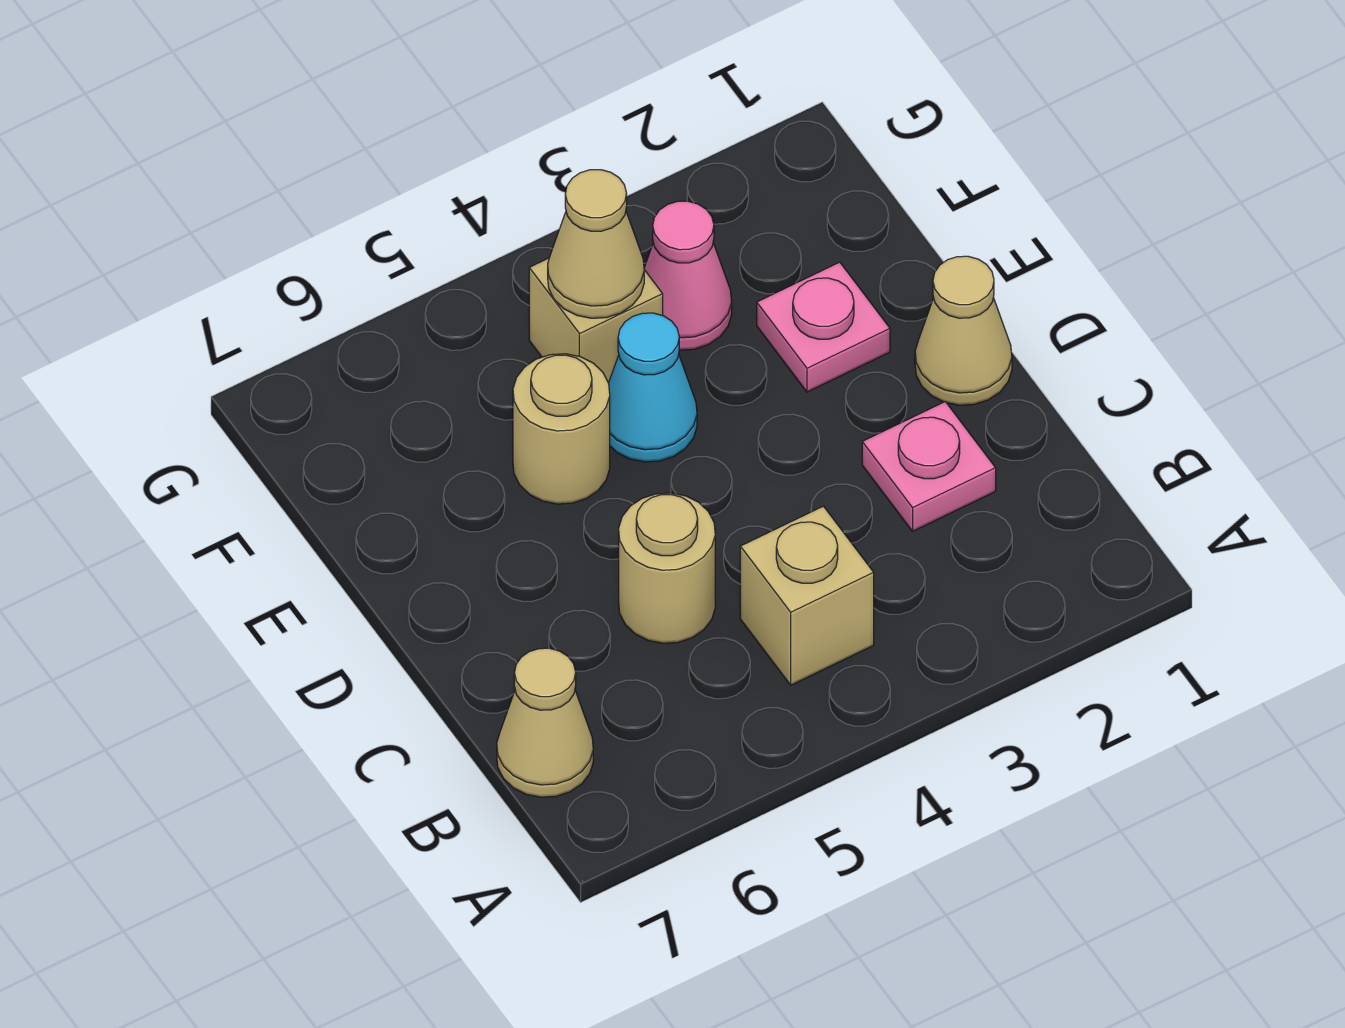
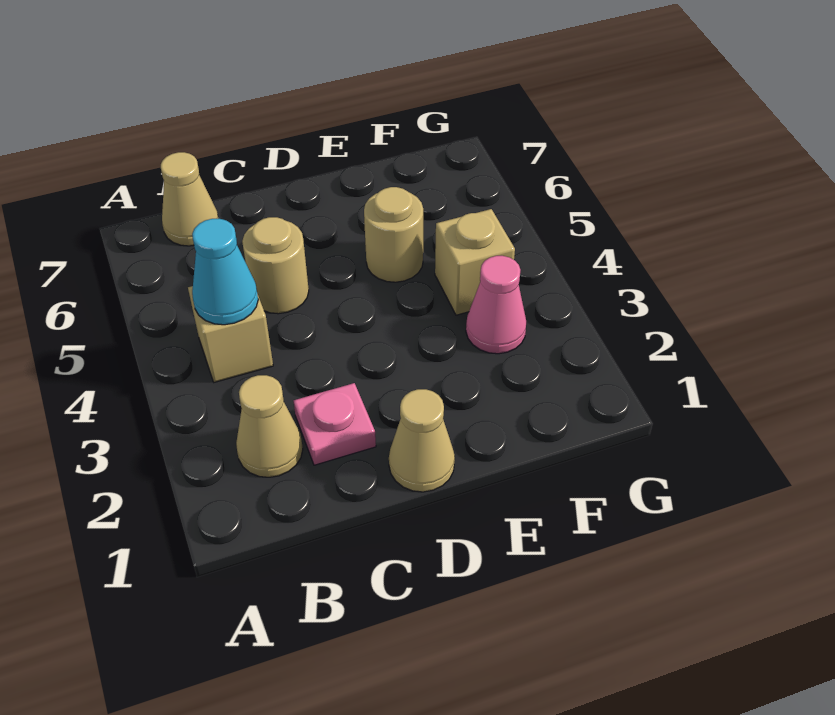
pink plate E2 level 1 -> none
cyan cone E4 level 1 -> cyan cone B4 level 2
tan cone F4 level 2 -> tan cone B2 level 1

